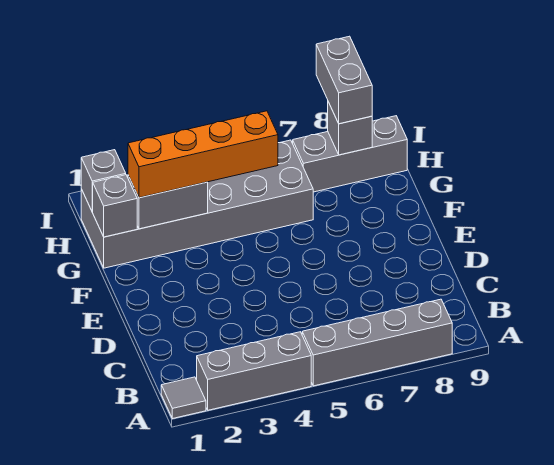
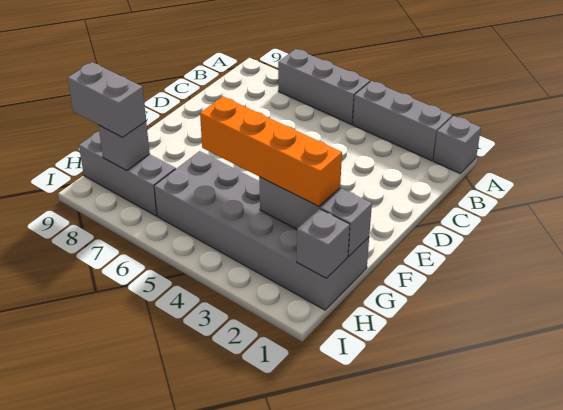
grey tile A1 level 1 -> grey brick A1 level 1
grey brick A5:A8 level 1 -> grey brick A5:A7 level 1
grey brick H8:I8 level 3 -> grey brick H8:H9 level 3

